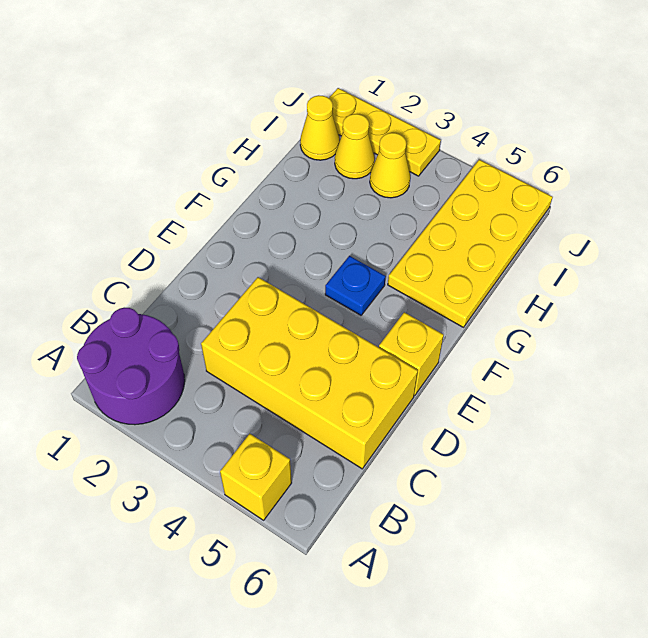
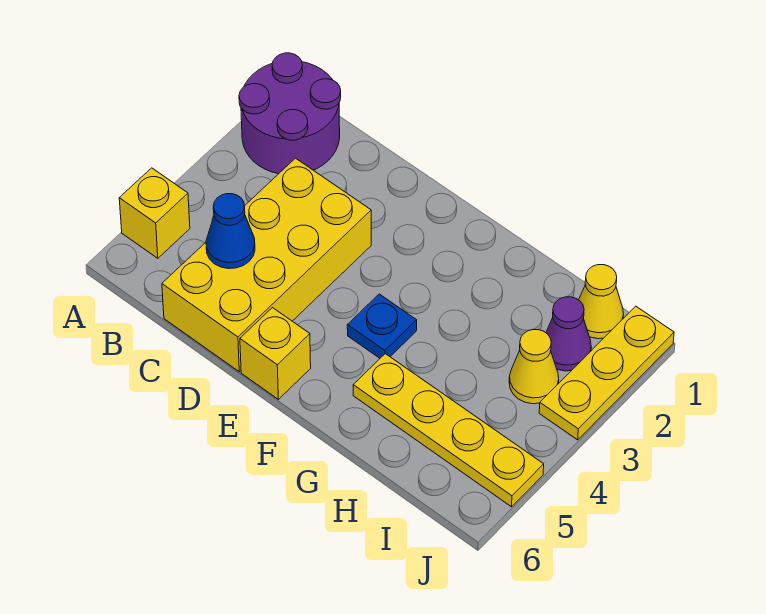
none -> blue cone C5 level 2
yellow plate G5:J6 level 1 -> yellow plate G5:J5 level 1
yellow cone I2 level 1 -> purple cone I2 level 1

